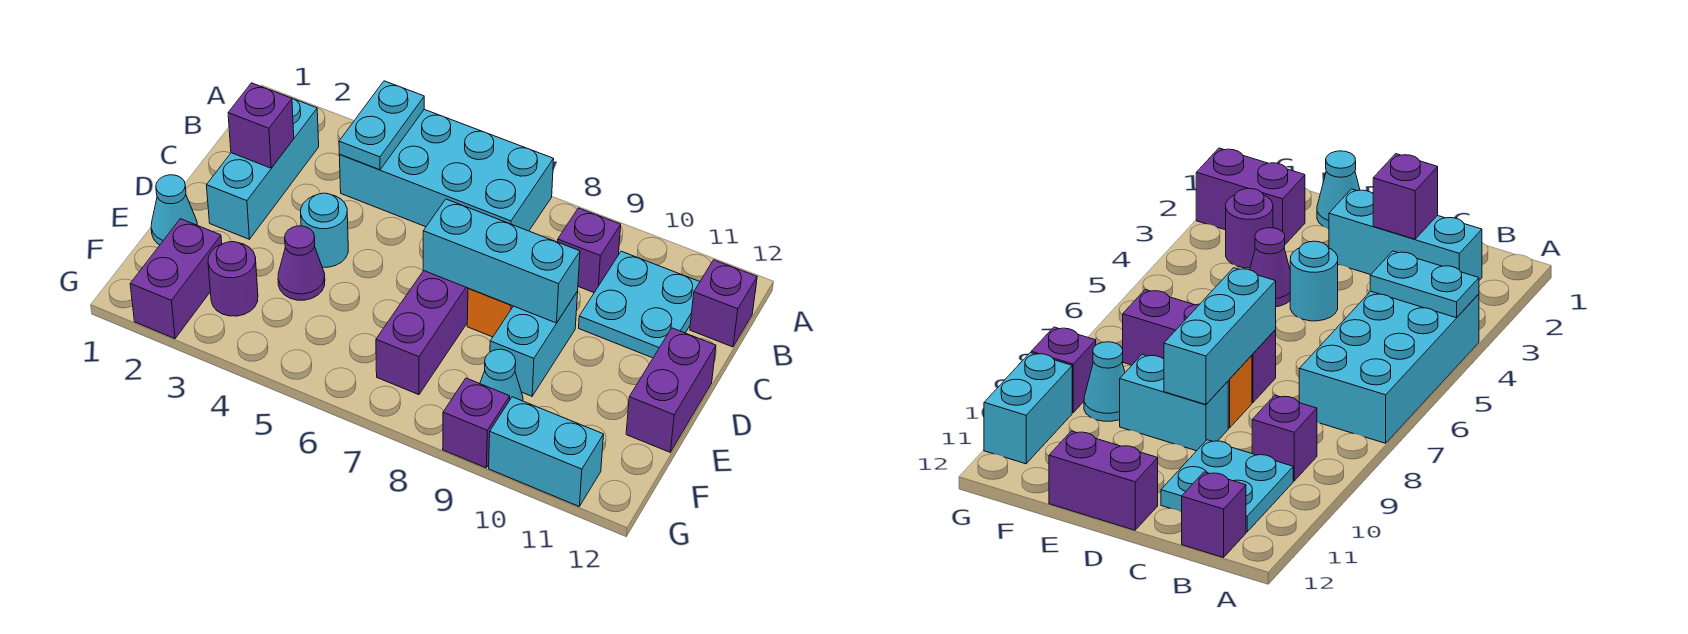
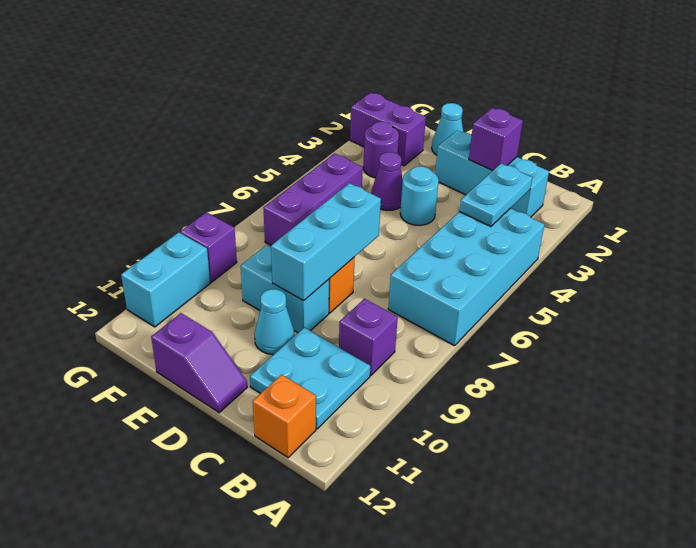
cyan plate A4:B4 level 2 -> cyan plate B3:B4 level 2
purple brick B12 level 1 -> orange brick B12 level 1
purple brick D7:F7 level 1 -> purple brick F5:F7 level 1
purple brick D12:E12 level 1 -> purple slope D12:E12 level 1 top E
cyan cone F9 level 1 -> cyan cone D10 level 1

